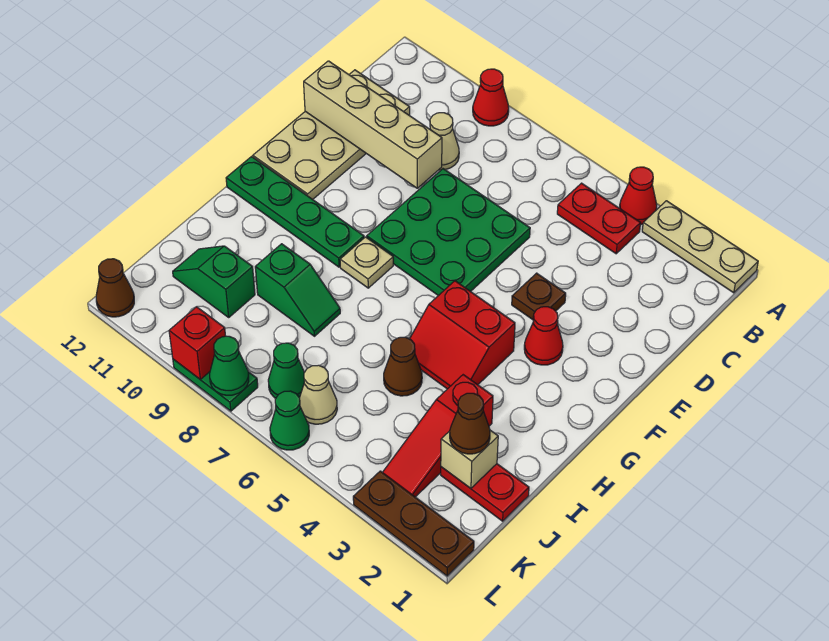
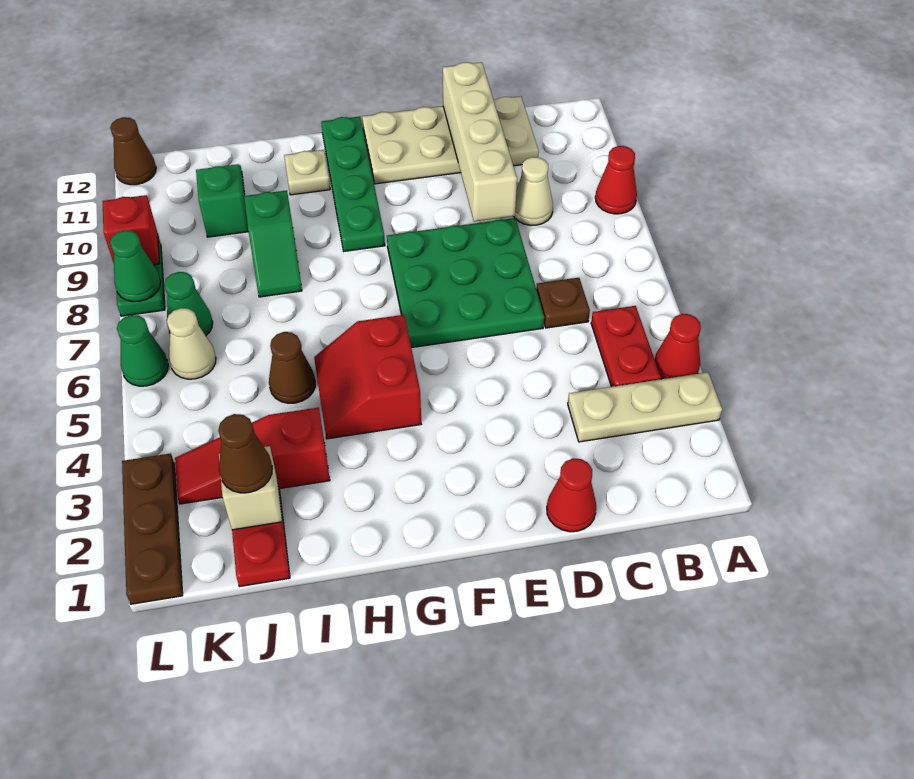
tan plate A1:A3 level 1 -> tan plate A3:C3 level 1
brown plate E4 level 1 -> brown plate C6 level 1
red cone F3 level 1 -> red cone D1 level 1
tan plate G8 level 1 -> tan plate H11 level 1

